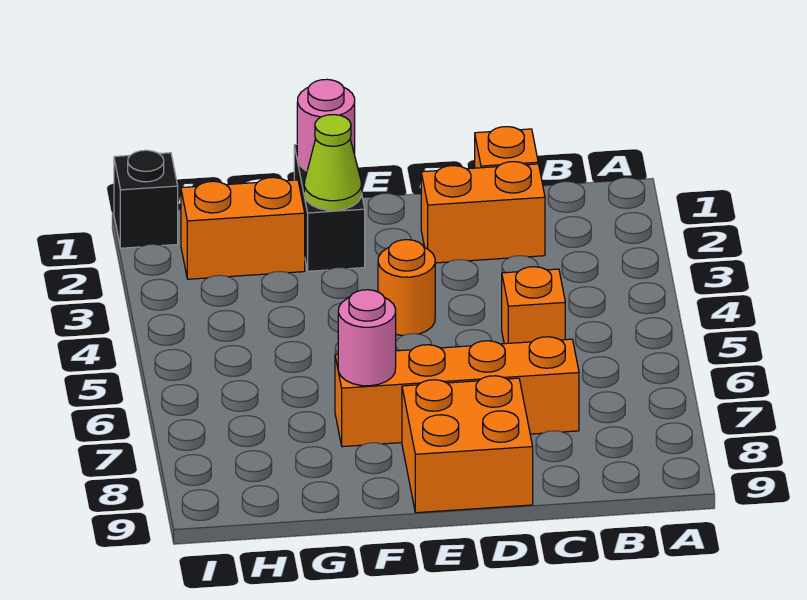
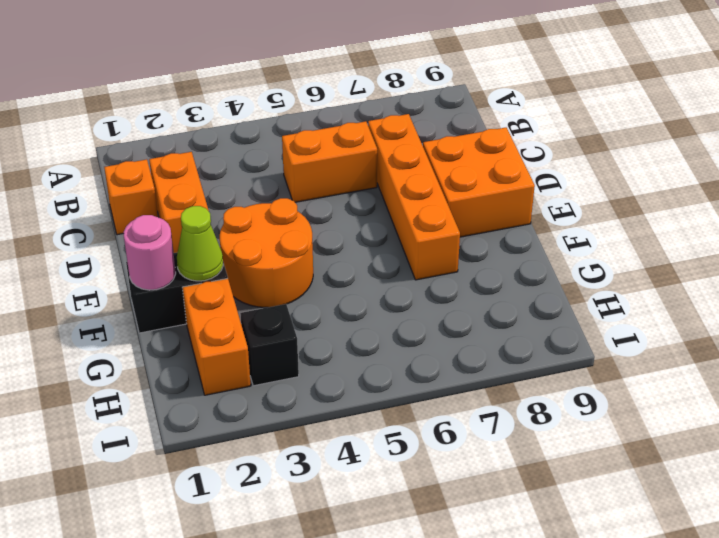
orange brick C5 level 1 -> orange brick C5:C6 level 1
orange round brick E4 level 1 -> orange round brick E3:F4 level 1
pink round brick F7 level 2 -> none
black brick I1 level 1 -> black brick H3 level 1

